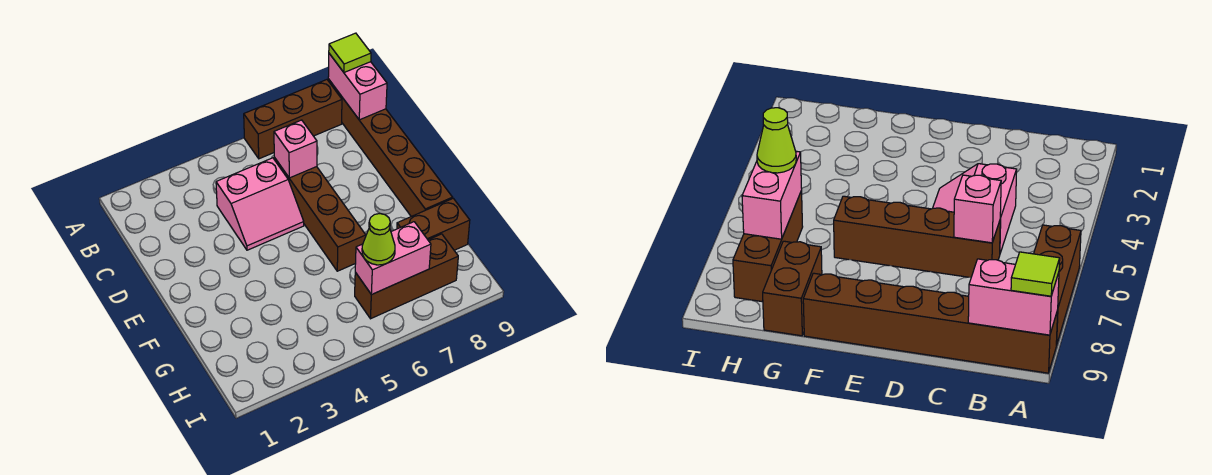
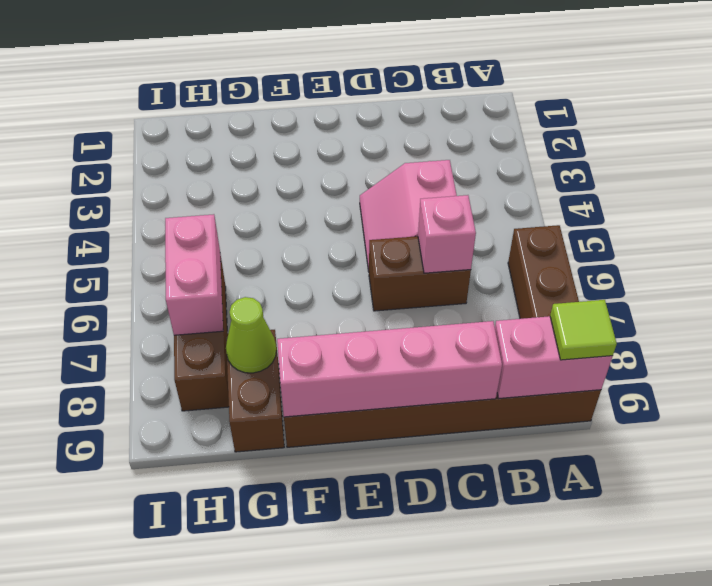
brown brick C6:F6 level 1 -> brown brick C6:D6 level 1
none -> pink brick C9:F9 level 2
lime cone H6 level 3 -> lime cone G8 level 2

